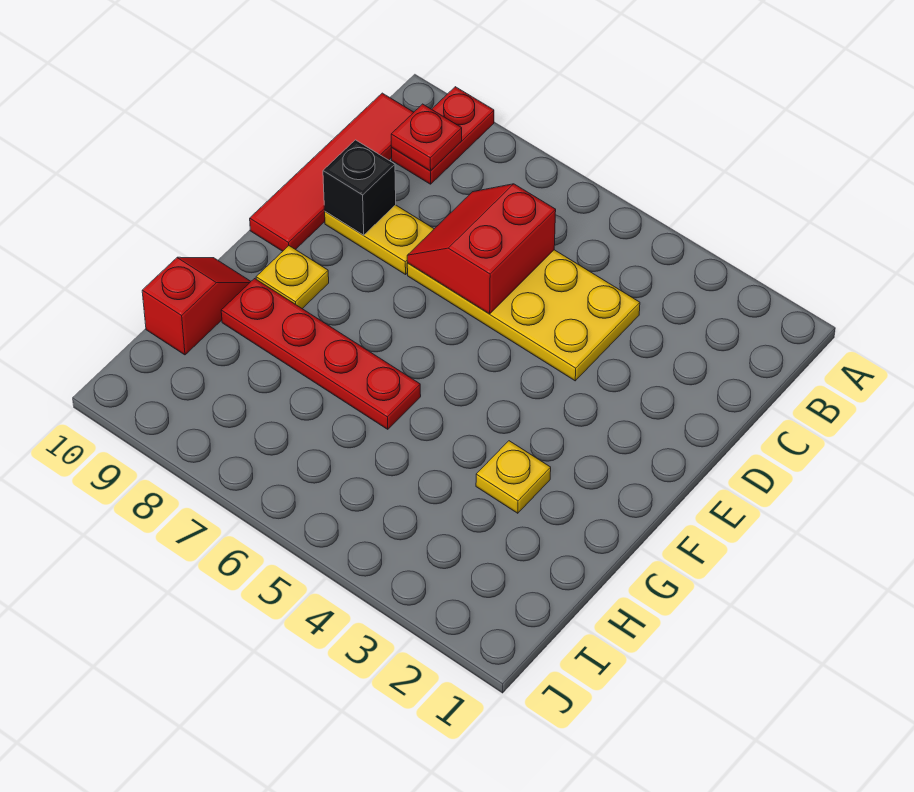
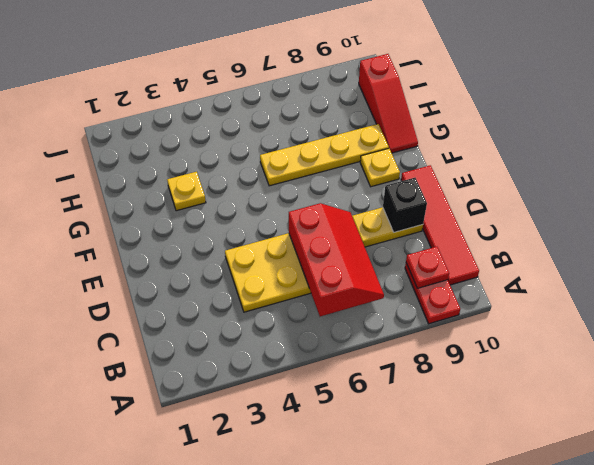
red slope C6:D7 level 2 top 6 -> red slope B6:D7 level 2 top 6
red plate G6:G9 level 1 -> yellow plate G6:G9 level 1
red slope G10:H10 level 1 top H -> red slope G10:I10 level 1 top I

